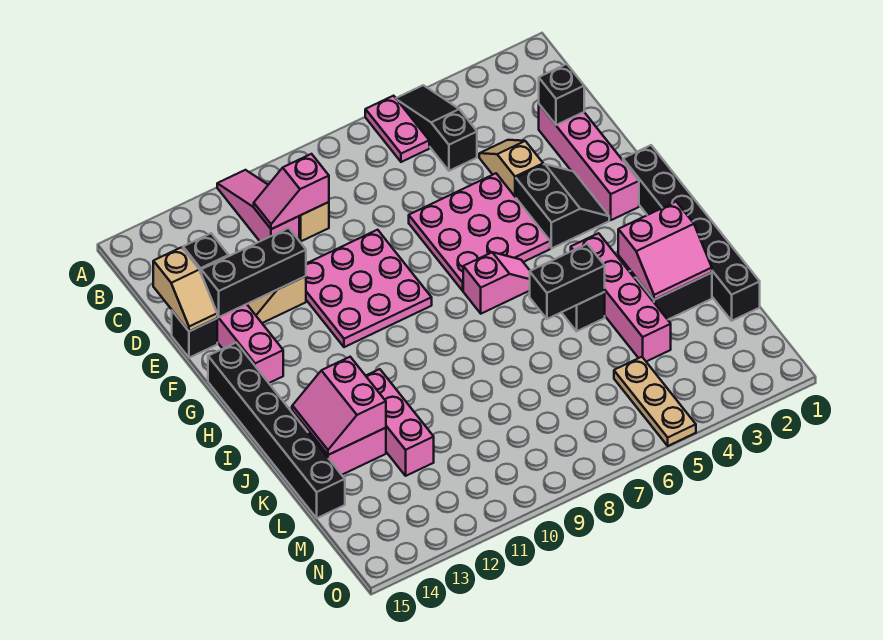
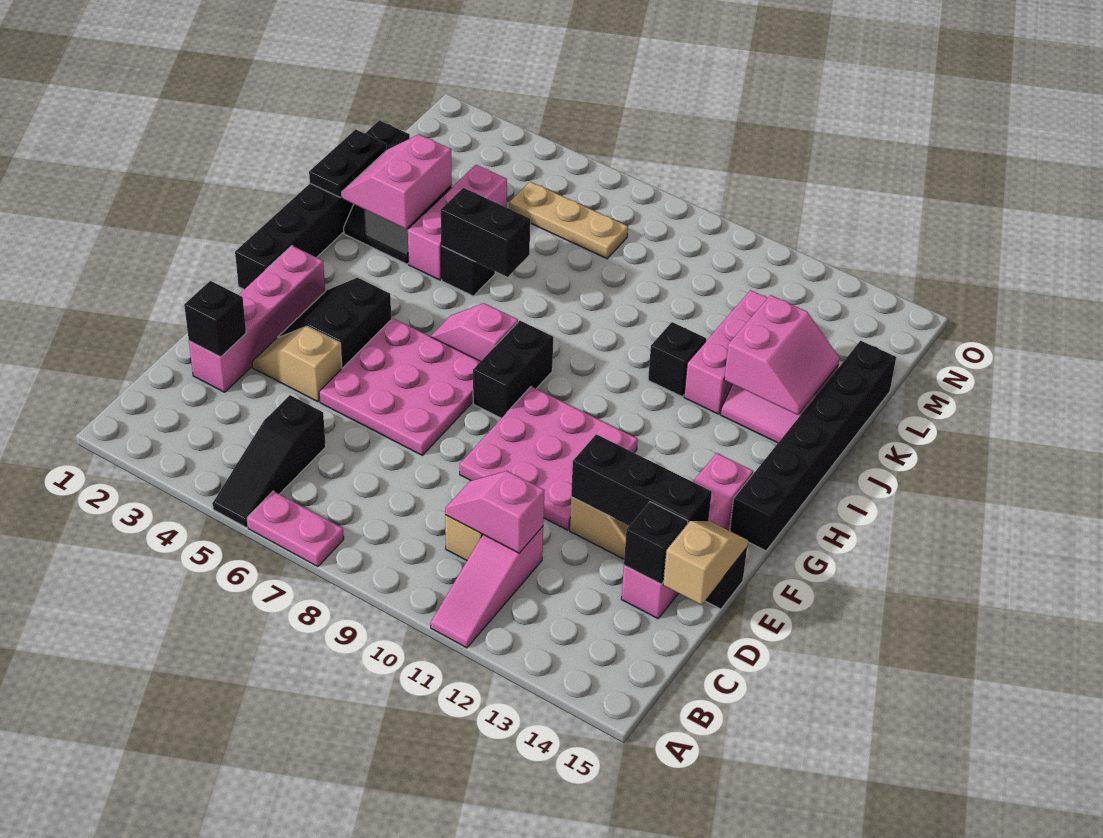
pink plate A6:B6 level 1 -> pink plate A6:A7 level 1
pink slope C10:C11 level 2 top 10 -> pink slope C10:C11 level 2 top 11
tan slope D4:E4 level 1 top E -> tan slope E3:E4 level 1 top 4
none -> black brick G8:H8 level 1
pink brick I4:L4 level 1 -> pink brick J4:L4 level 1
none -> black plate J1:K1 level 2
pink slope J2:K3 level 2 top J -> pink slope J2:K3 level 2 top 3
none -> black brick J11 level 1
tan plate M5:O5 level 1 -> tan plate M5:M7 level 1

